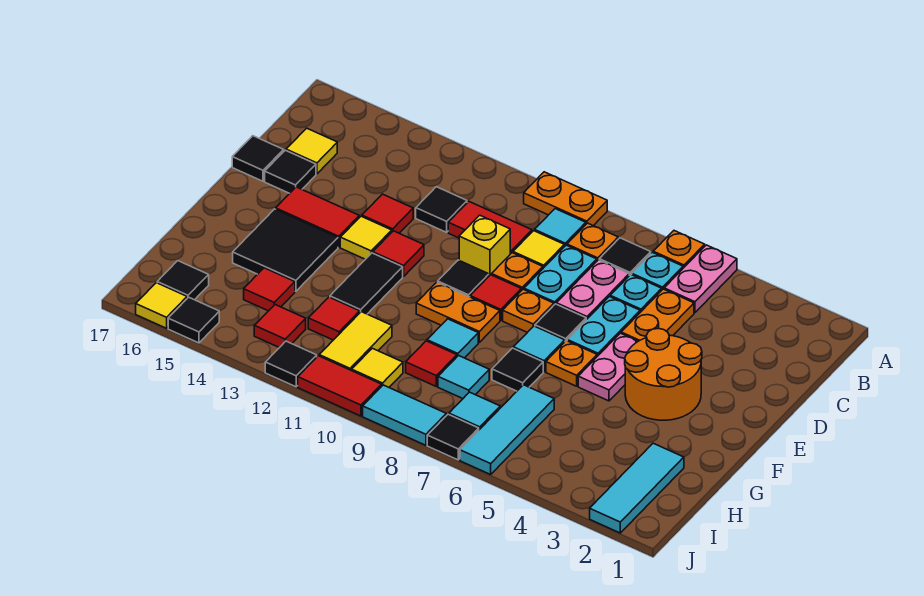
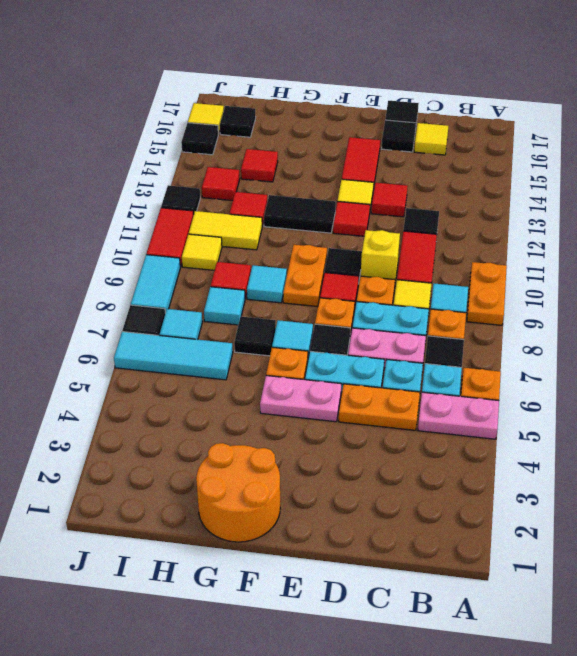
orange round brick E3:F4 level 1 -> orange round brick F1:G2 level 1
black tile F14:G15 level 1 -> none
cyan tile H2:J2 level 1 -> none

